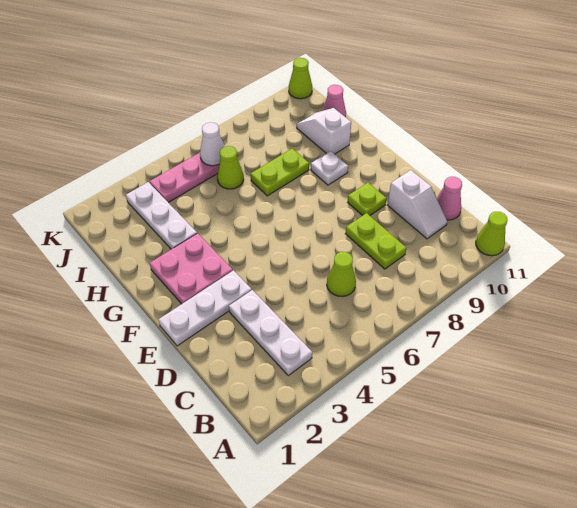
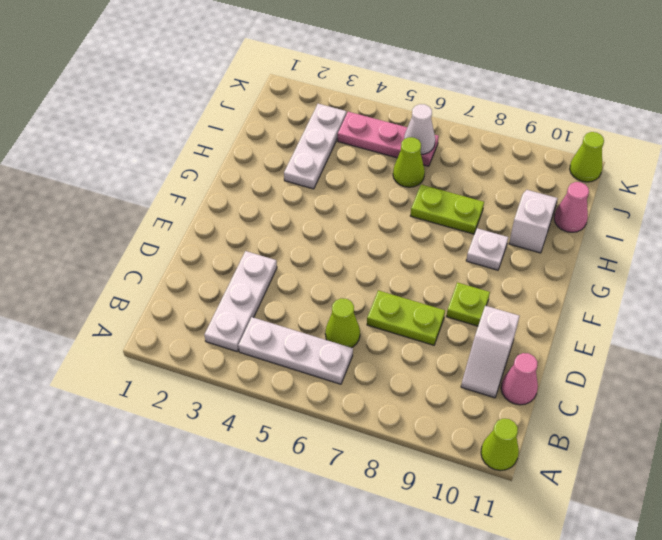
lime plate C8:D8 level 1 -> lime plate D7:D8 level 1
white plate E1:E3 level 1 -> white plate B4:B6 level 1
pink plate F2:G3 level 1 -> none

